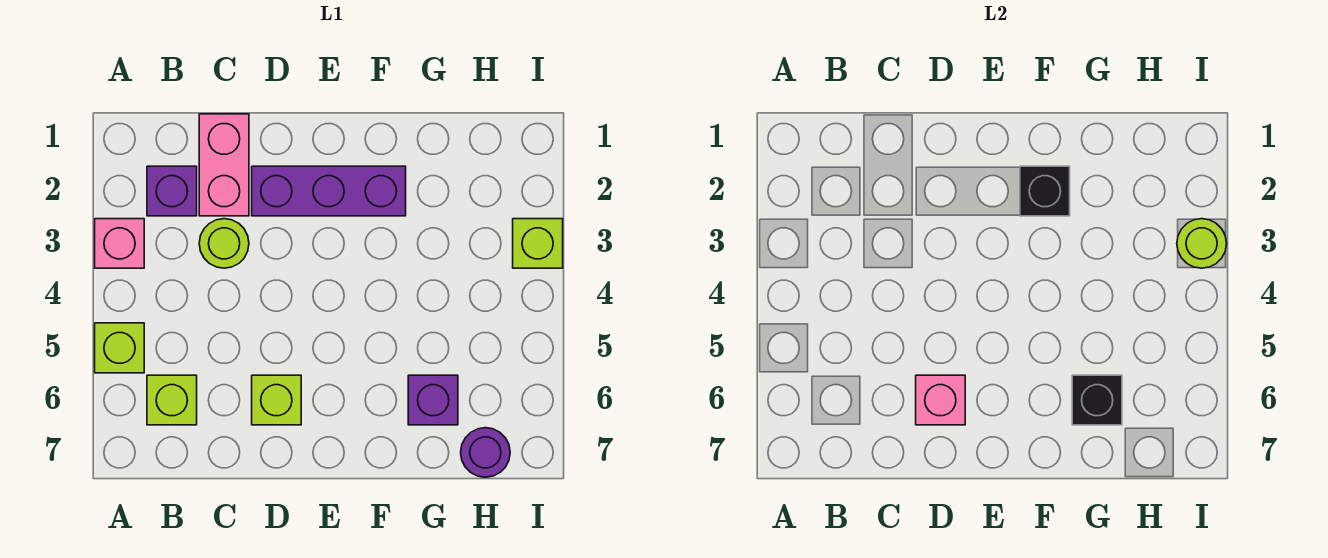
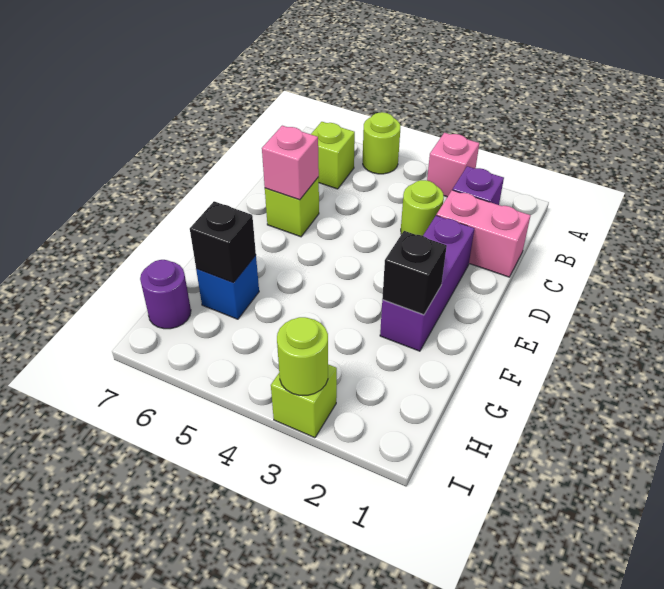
lime brick A5 level 1 -> lime round brick A5 level 1
purple brick G6 level 1 -> blue brick G6 level 1

